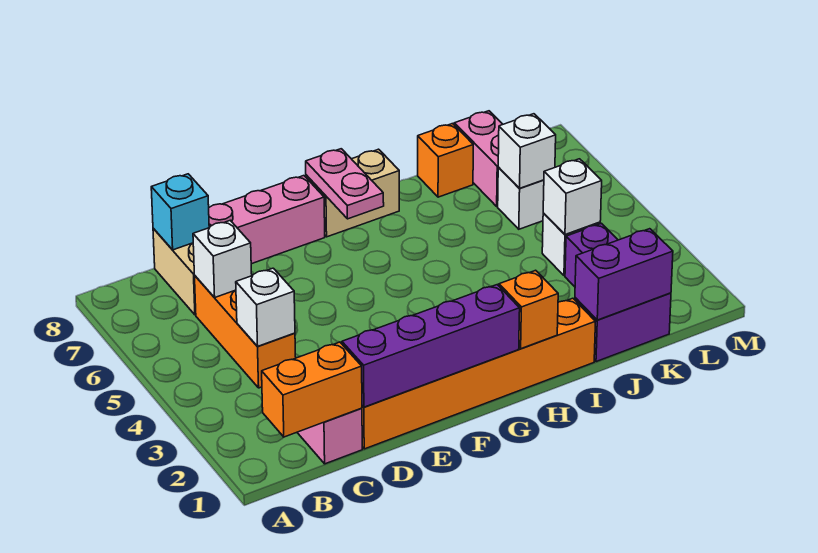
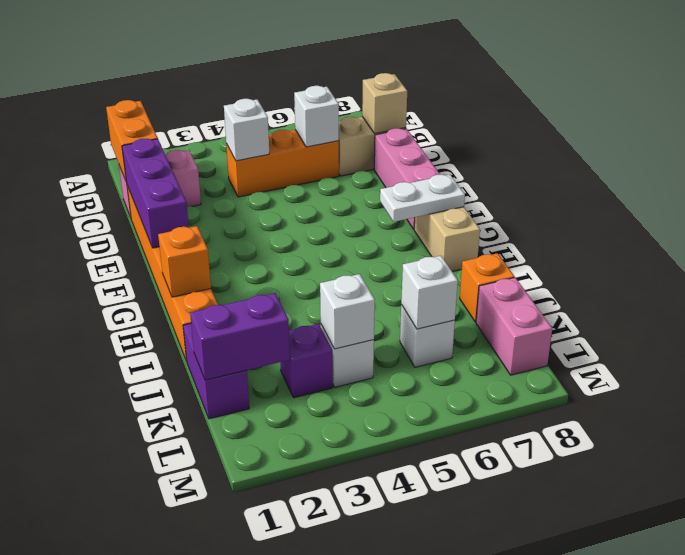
cyan brick C8 level 2 -> tan brick C8 level 2
purple brick D1:G1 level 2 -> purple brick D1:F1 level 2
pink plate G7:G8 level 2 -> white plate G7:G8 level 2
purple brick J1:K1 level 2 -> purple brick K1:K2 level 2
pink brick K7:K8 level 1 -> pink brick K8:L8 level 1

